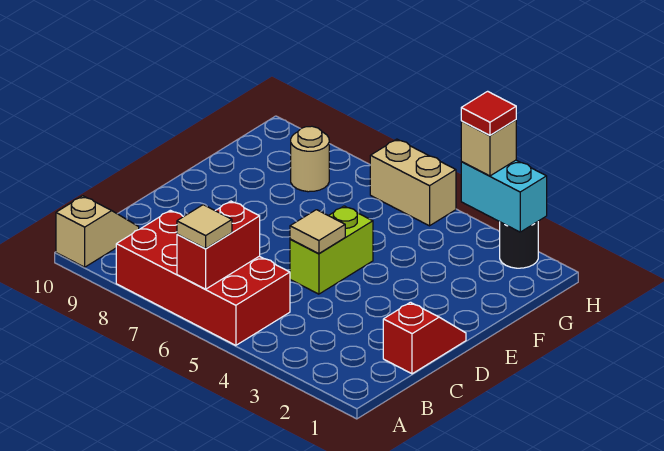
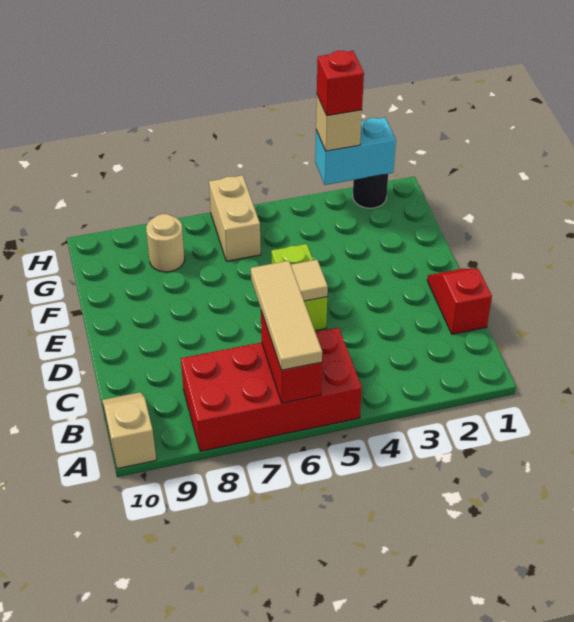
tan tile A6 level 3 -> tan tile A6:C6 level 3
red tile H3 level 4 -> red brick H3 level 4
tan brick H5:H6 level 1 -> tan brick G6:H6 level 1

